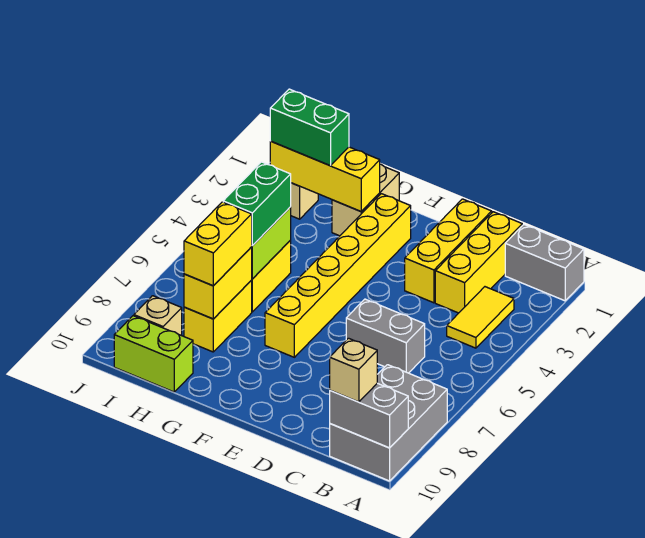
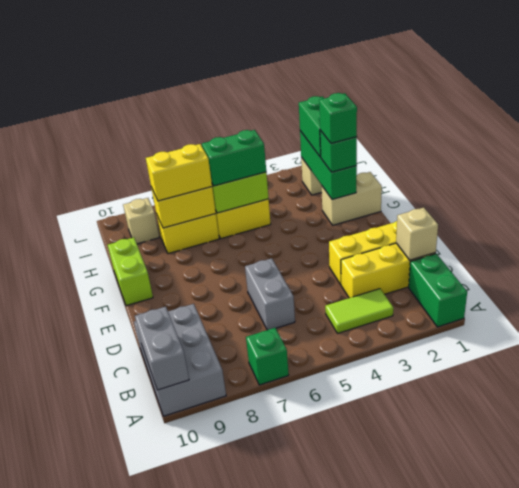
grey brick A1:B1 level 1 -> green brick A1:B1 level 1
none -> green brick A7 level 1
grey brick A8:B10 level 1 -> grey brick A9:C10 level 1
yellow tile B3:B4 level 1 -> lime tile B3:B4 level 1
tan brick B10 level 3 -> tan brick C1 level 2
yellow brick F2:F7 level 1 -> none
yellow brick G2:I2 level 2 -> green brick G2:I2 level 2
none -> green brick G2 level 3
none -> green brick G2 level 4
lime brick H10:I10 level 1 -> lime brick F10:G10 level 1

